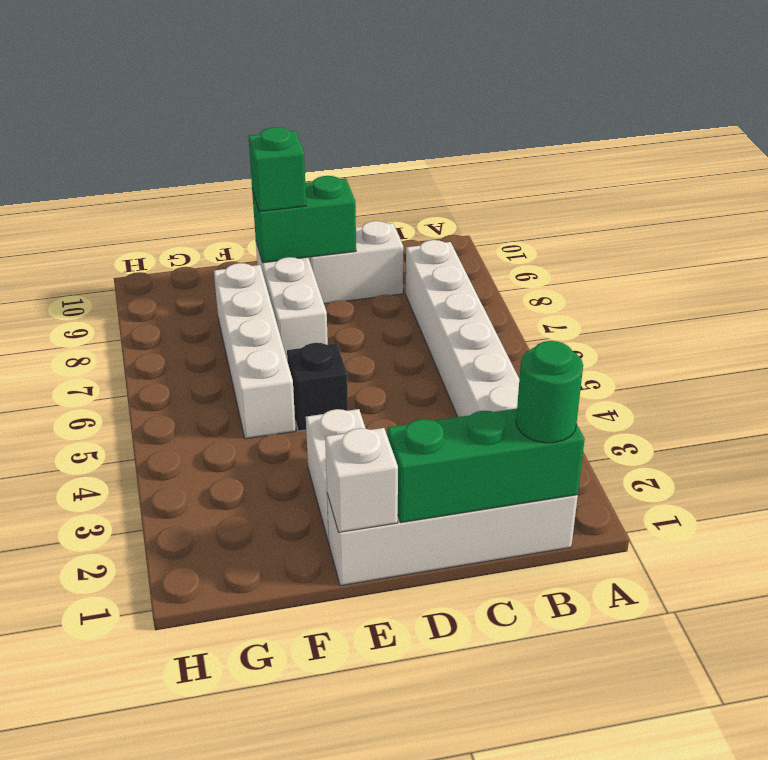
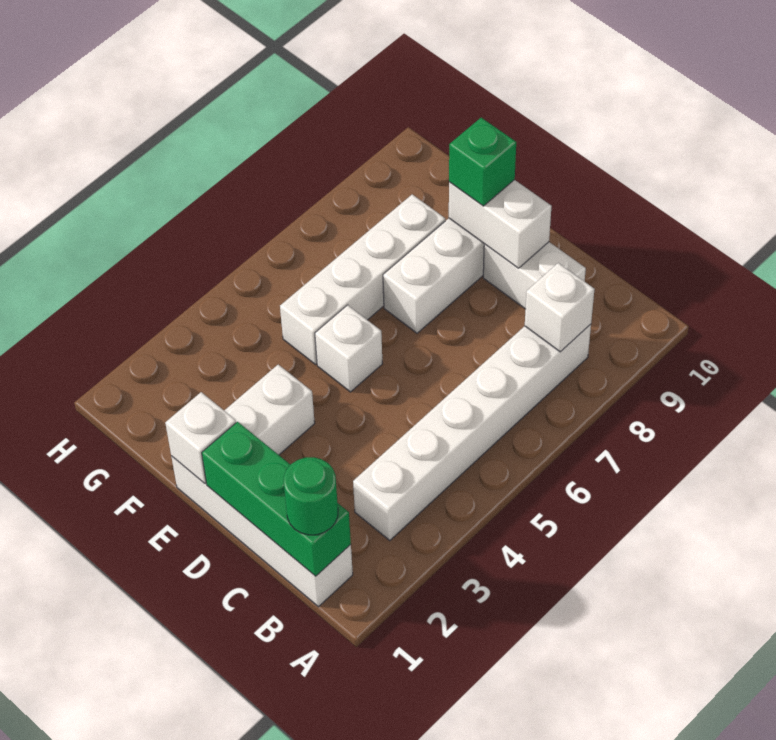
none -> white brick B8 level 2
green brick D9:E9 level 2 -> white brick D9:E9 level 2
black brick E5 level 1 -> white brick E5 level 1

